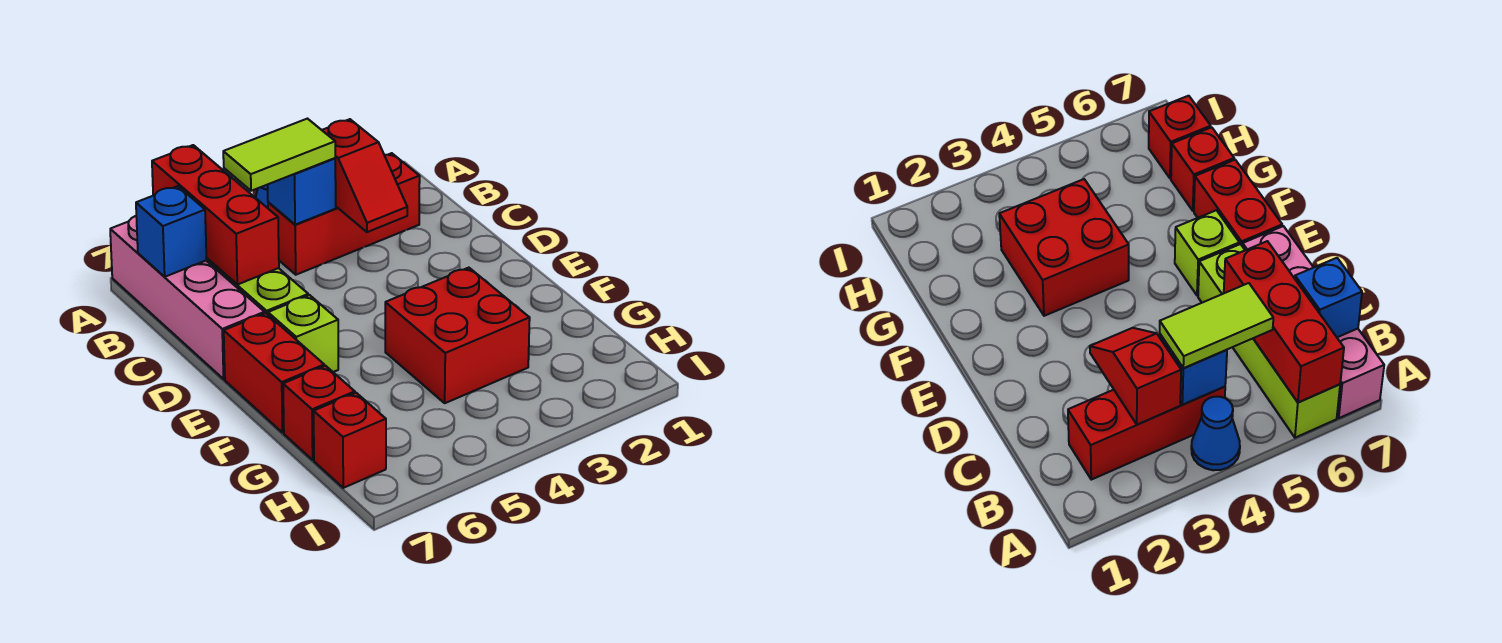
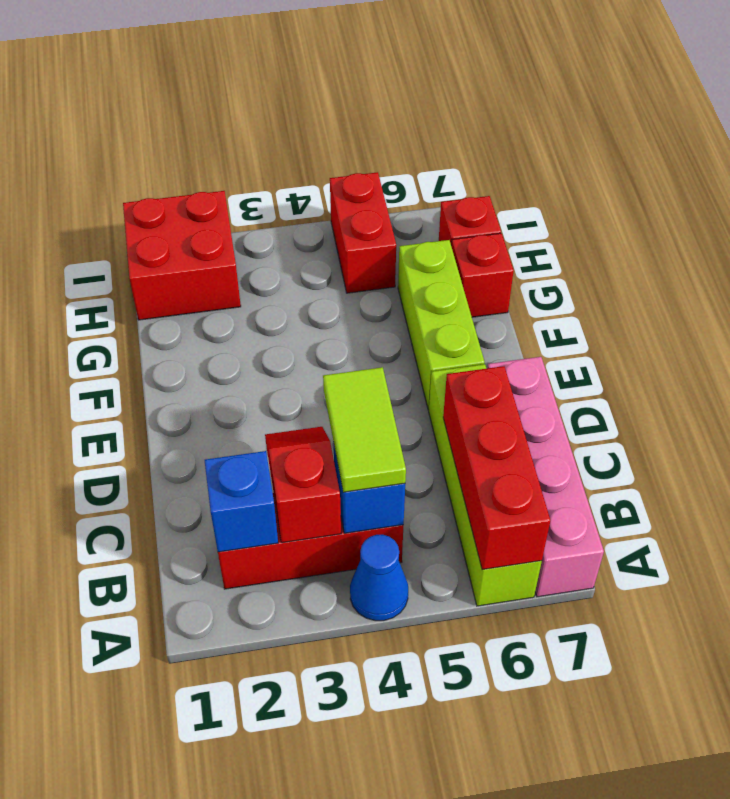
lime tile B4:B5 level 3 -> lime tile B4:C4 level 3
blue brick B7 level 2 -> blue brick B2 level 2
lime brick E6 level 1 -> lime brick E6:G6 level 1
red brick E7:F7 level 1 -> red brick H5:I5 level 1
red brick F3:G4 level 1 -> red brick H1:I2 level 1

